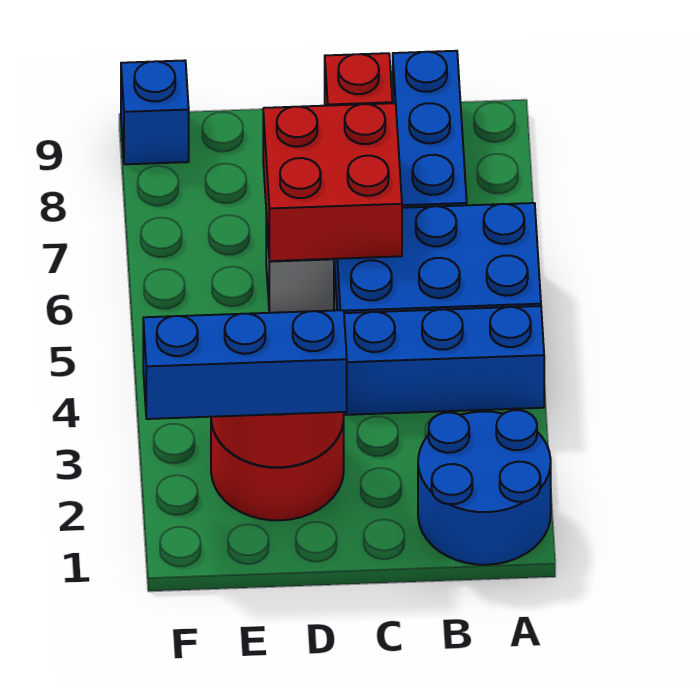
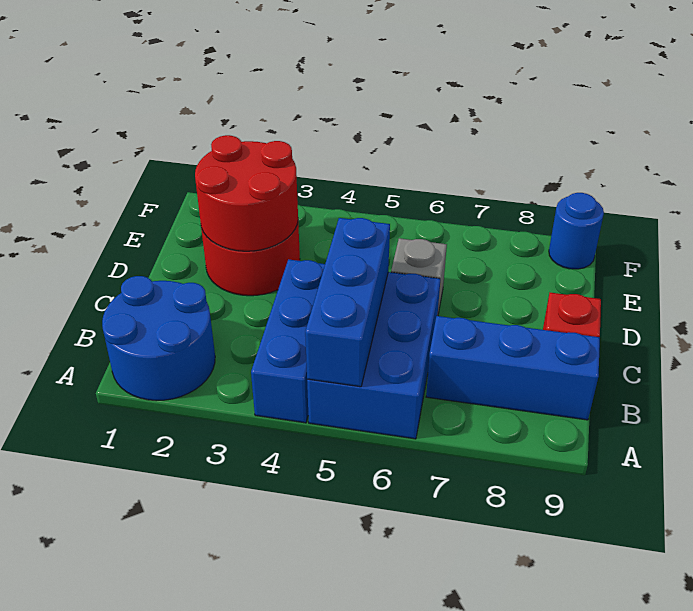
red brick C6:D7 level 2 -> none
blue brick D2:F2 level 3 -> blue brick A5:C5 level 2
blue brick F9 level 1 -> blue round brick F9 level 1

